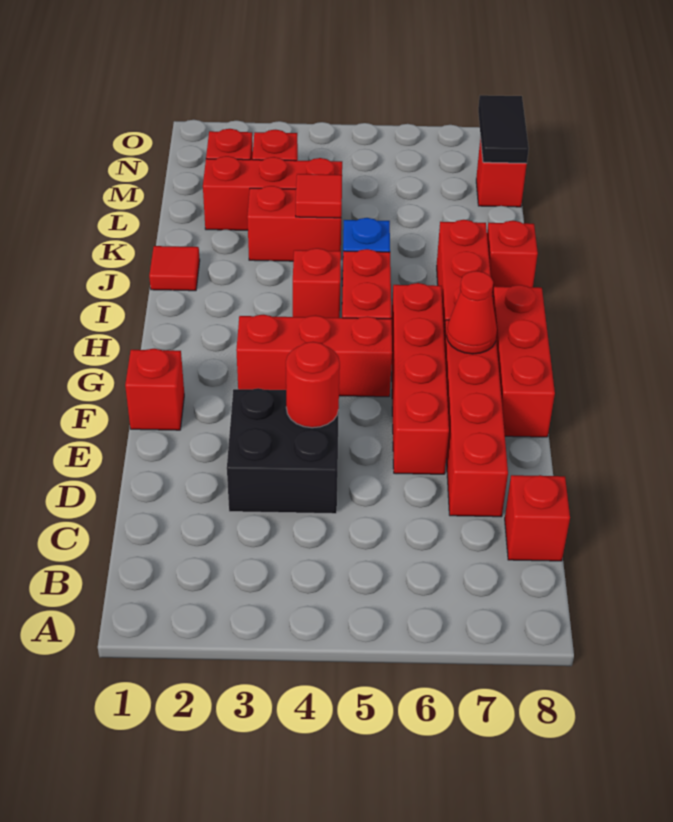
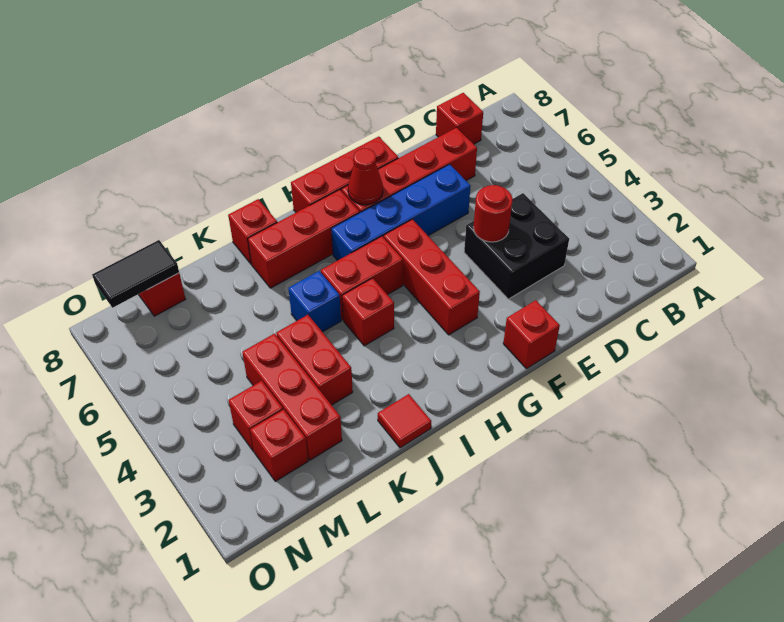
red brick E6:H6 level 1 -> blue brick E6:H6 level 1
red tile K4 level 2 -> none

